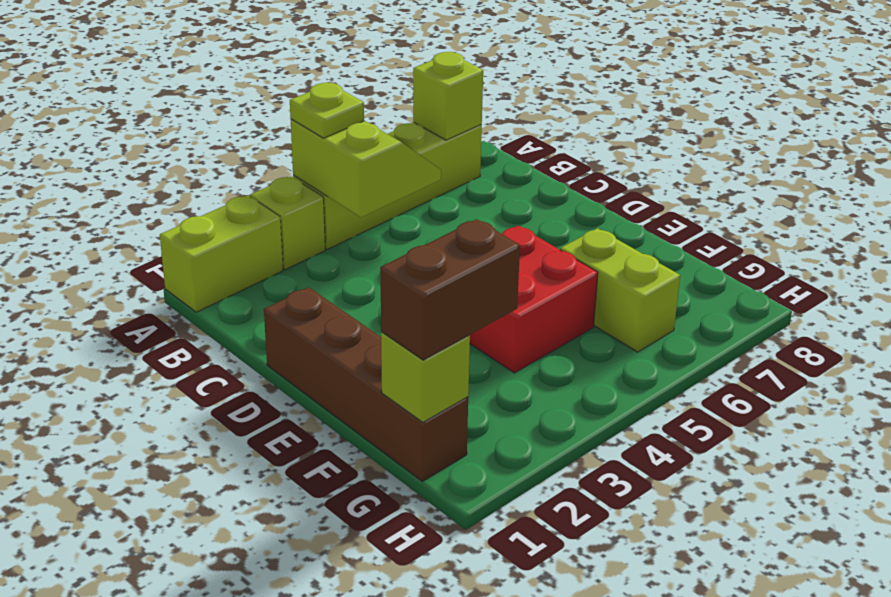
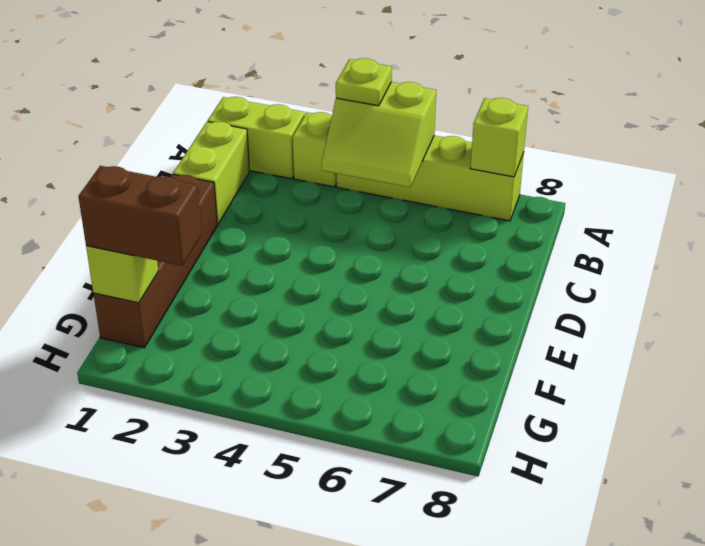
lime slope A4:B5 level 2 top 4 -> lime slope A4:B5 level 2 top A
red brick E4:F5 level 1 -> none
lime brick F6:G6 level 1 -> lime brick B1:C1 level 1

